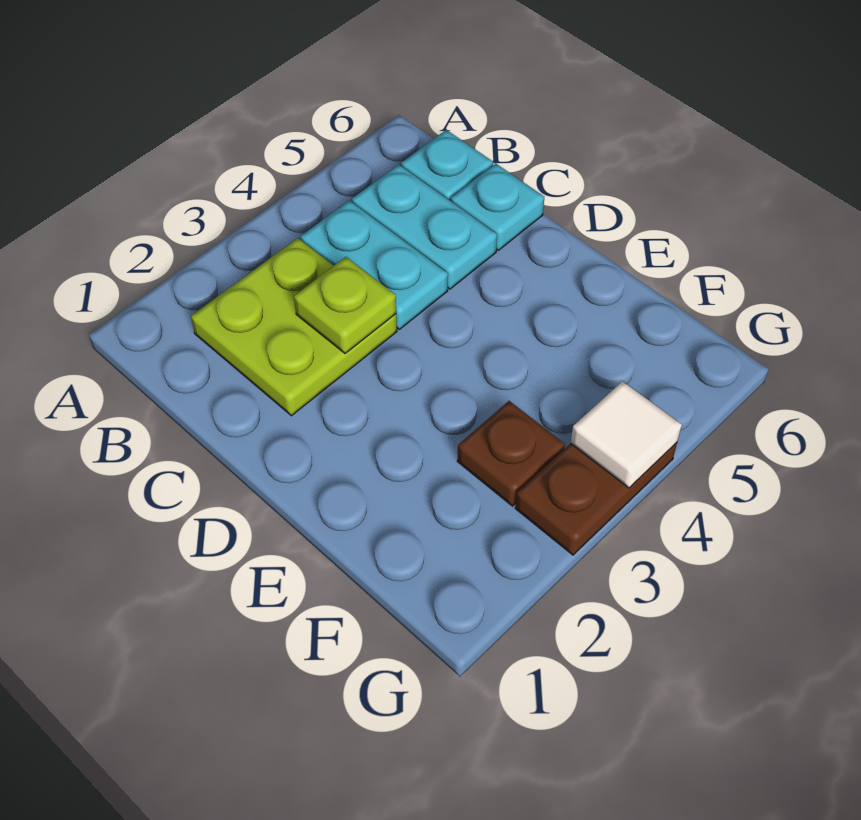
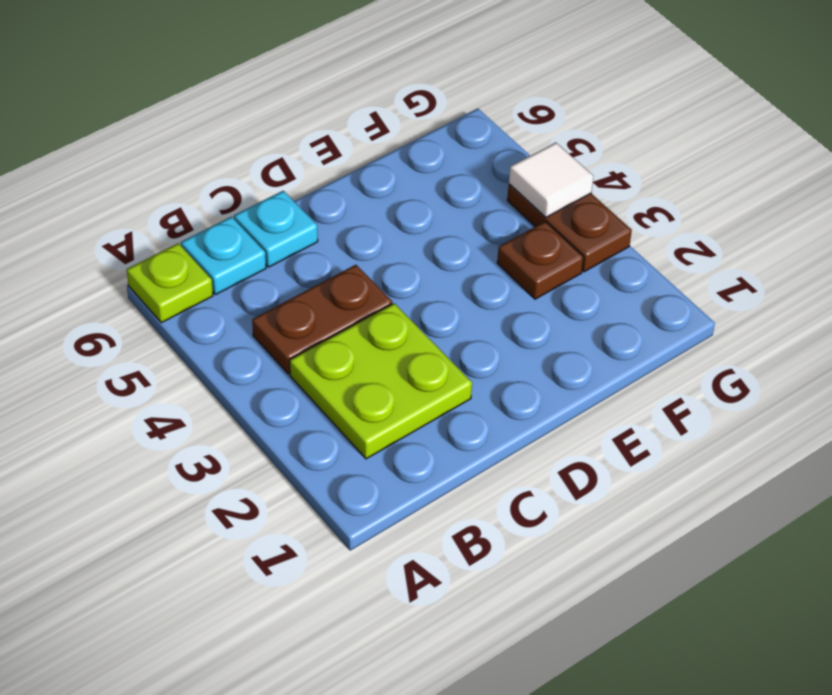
cyan plate B4:C4 level 1 -> brown plate B4:C4 level 1
cyan plate B5:C5 level 1 -> none
lime plate C3 level 2 -> lime plate A6 level 1

